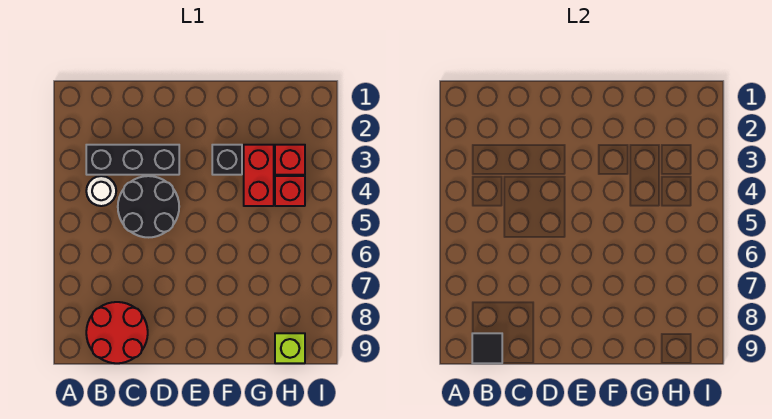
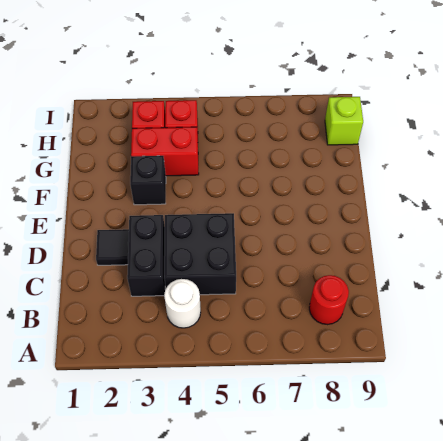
black brick B3:D3 level 1 -> black brick C3:D3 level 1
red round brick B8:C9 level 1 -> red round brick B8 level 1
black tile B9 level 2 -> black tile D2 level 1
black round brick C4:D5 level 1 -> black brick C4:D5 level 1

